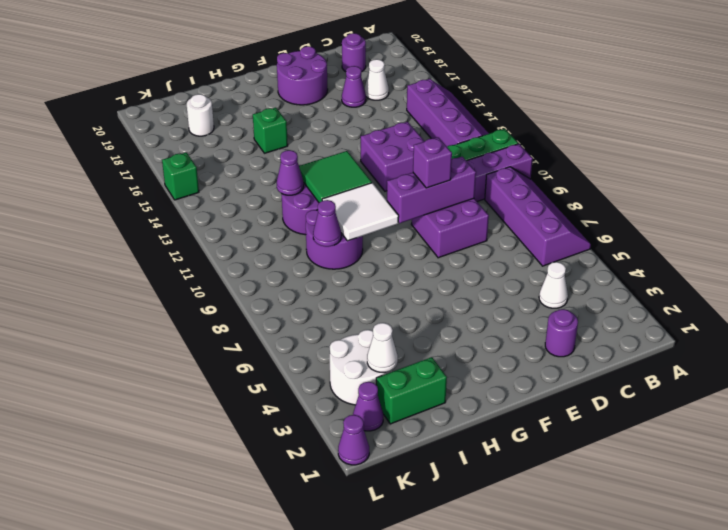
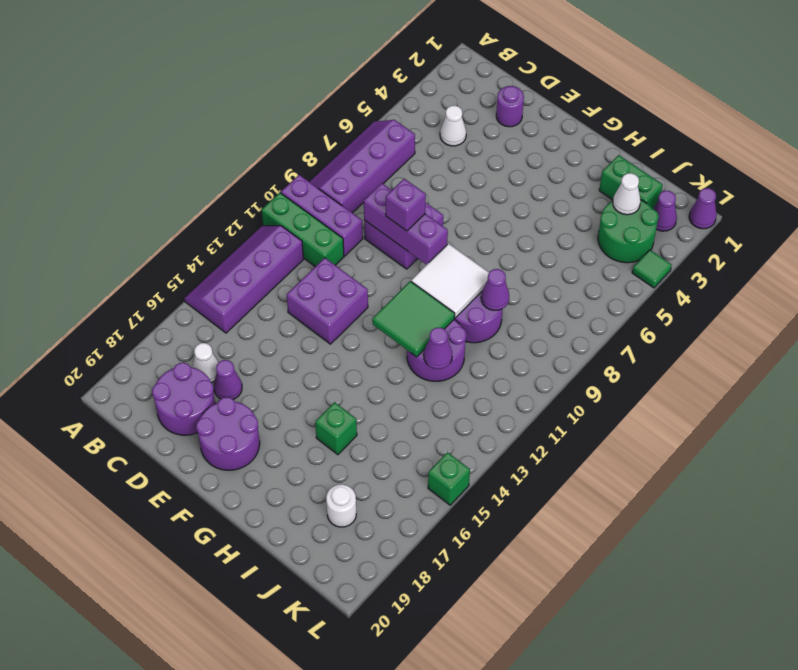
purple round brick C19 level 1 -> purple round brick C18:D19 level 1
white round brick J3:K4 level 1 -> green round brick J3:K4 level 1
none -> green tile L4 level 1

